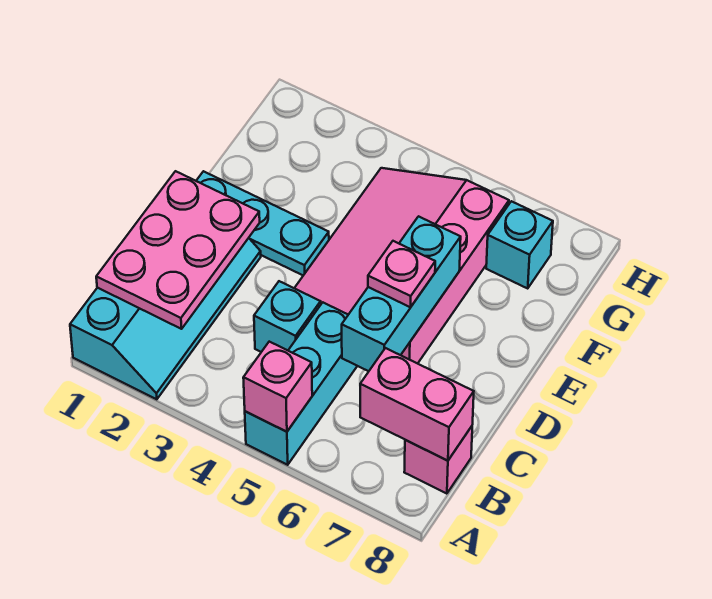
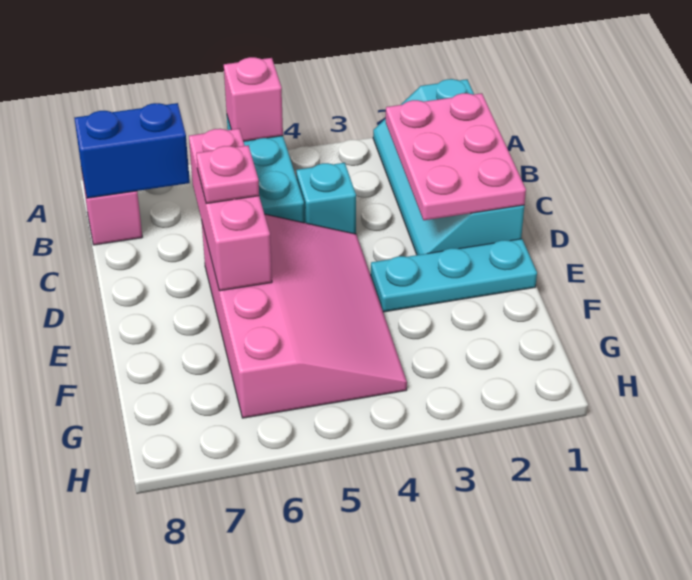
pink brick B7:B8 level 2 -> blue brick B7:B8 level 2
cyan brick C6:E6 level 2 -> pink brick C6:E6 level 2
cyan brick G7 level 1 -> none

